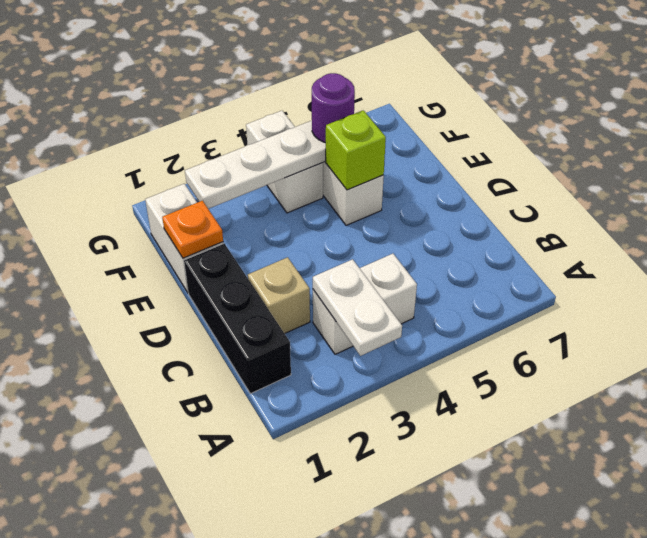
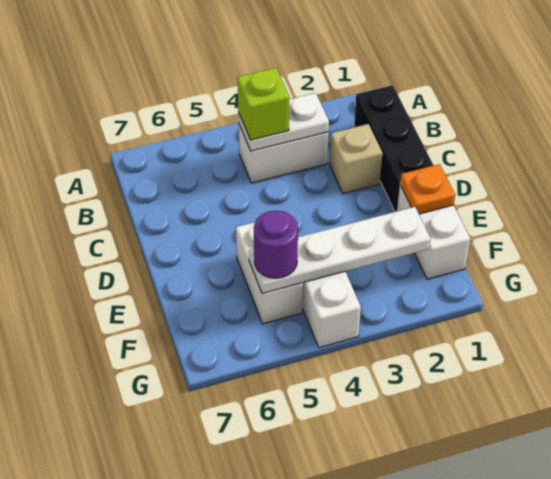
white plate A3:B3 level 2 -> white plate B3:B4 level 2
lime brick E5 level 2 -> lime brick B4 level 3

